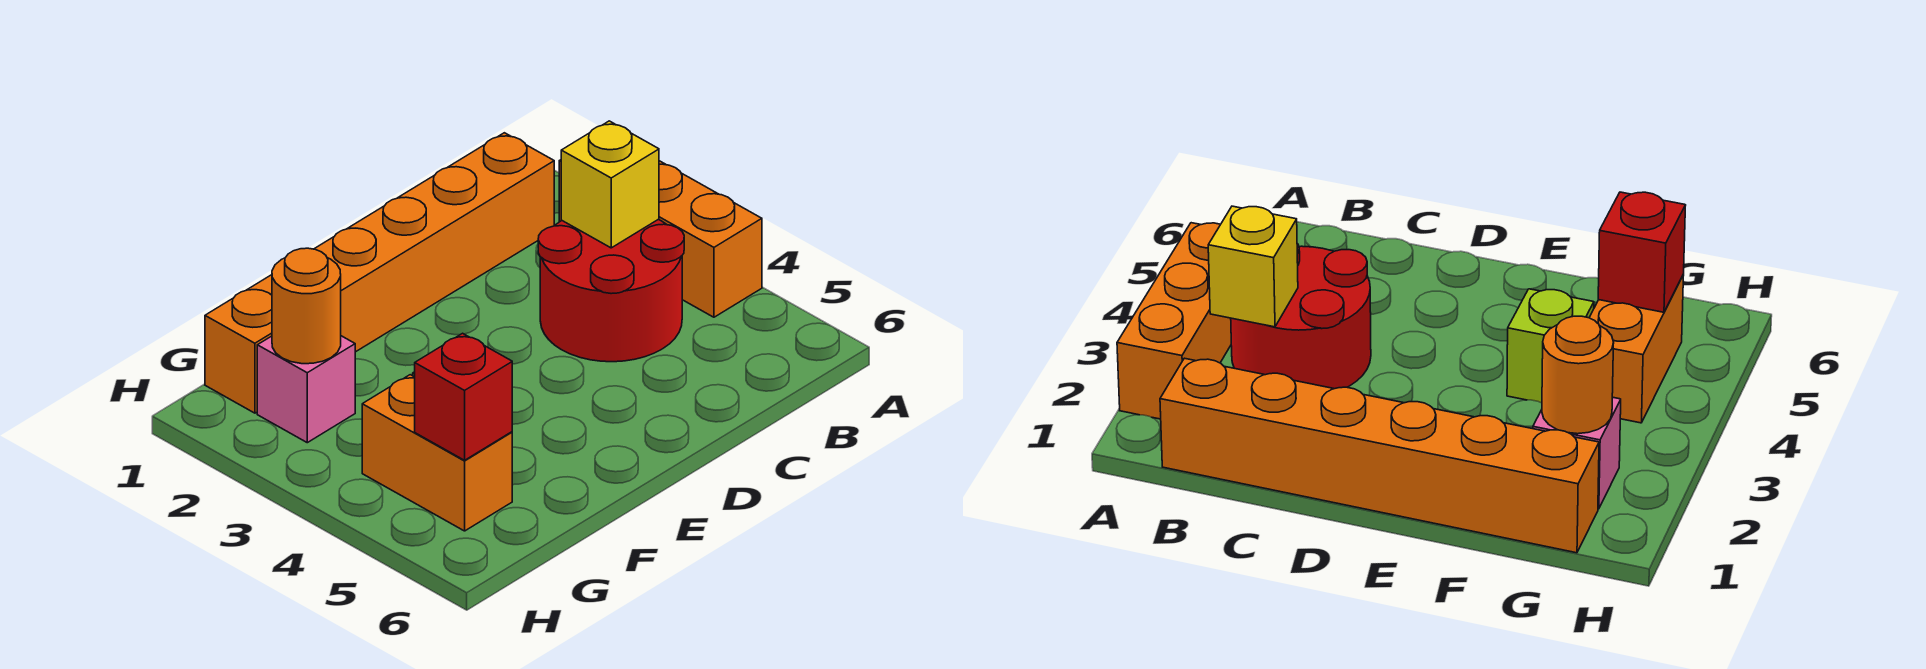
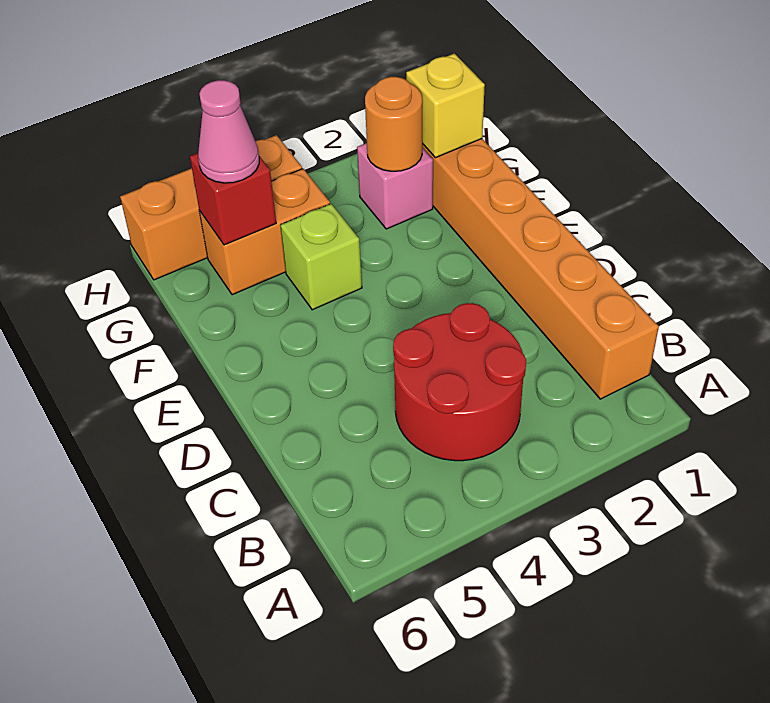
orange brick A2:A4 level 1 -> orange brick H4:H6 level 1
yellow brick B3 level 2 -> yellow brick G1 level 2
none -> pink cone G5 level 3

